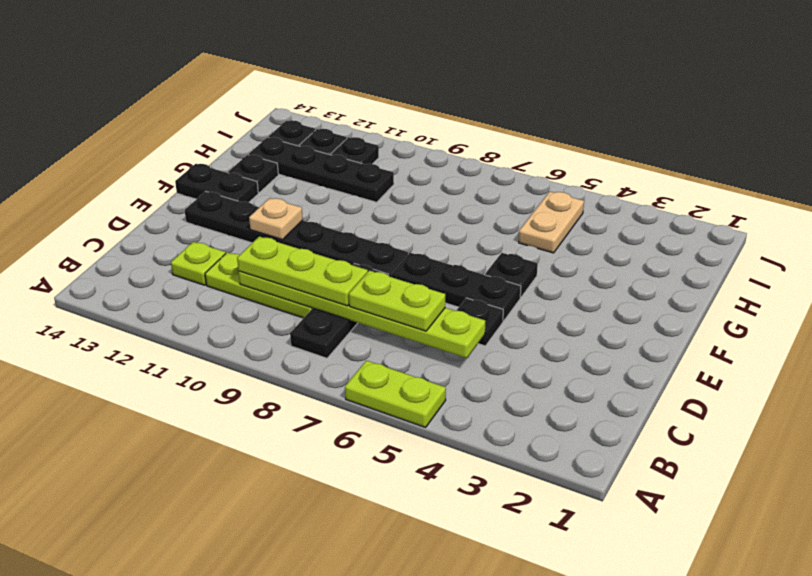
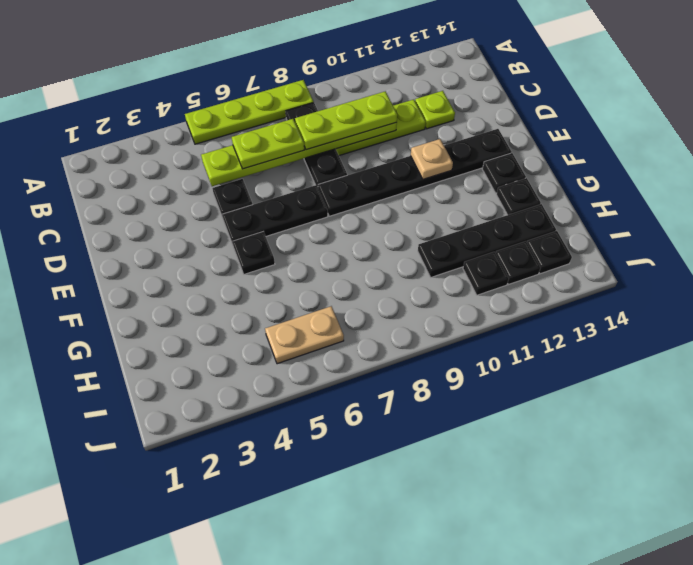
lime plate A5:A6 level 1 -> lime plate A5:A8 level 1
black plate F13:F14 level 1 -> black plate F13 level 1
tan plate H5:I5 level 1 -> tan plate I5:I6 level 1

